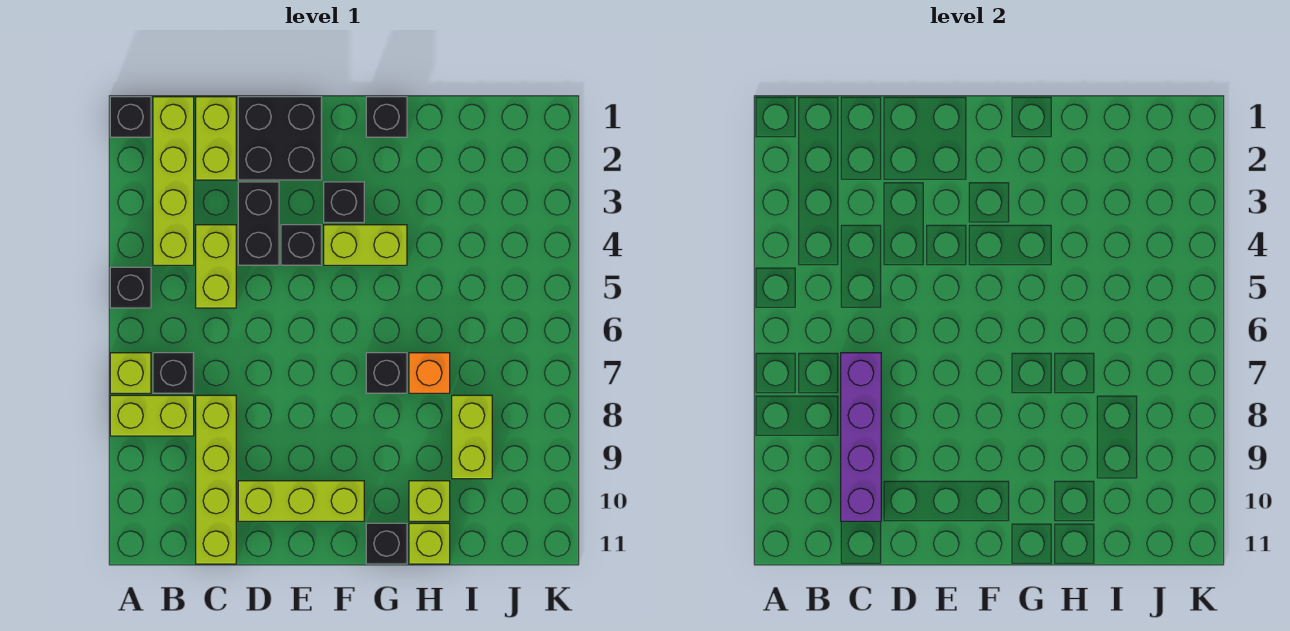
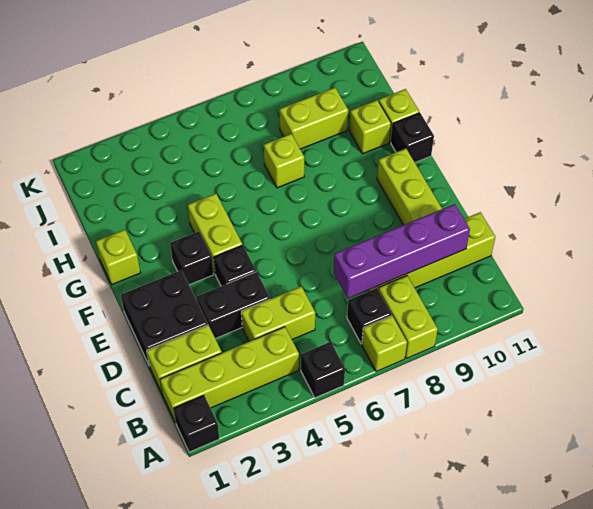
black brick G1 level 1 -> lime brick G1 level 1
black brick G7 level 1 -> none
orange brick H7 level 1 -> lime brick H7 level 1

